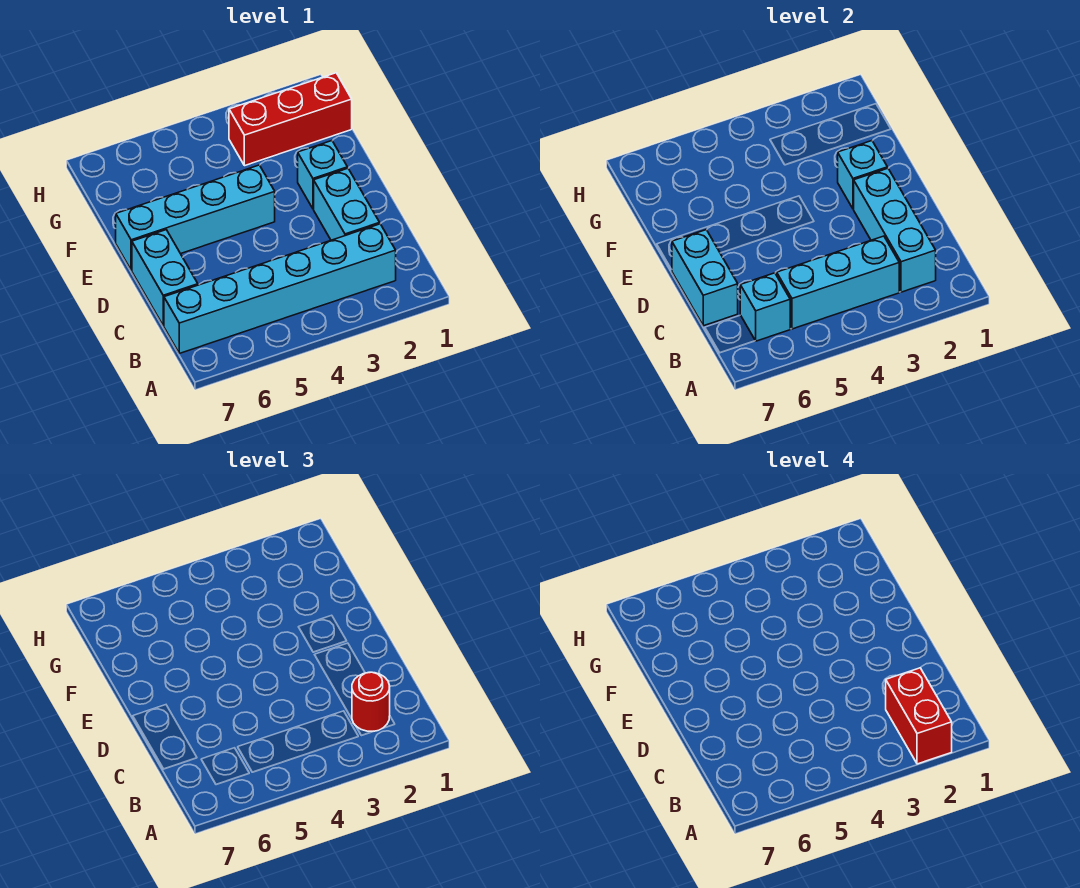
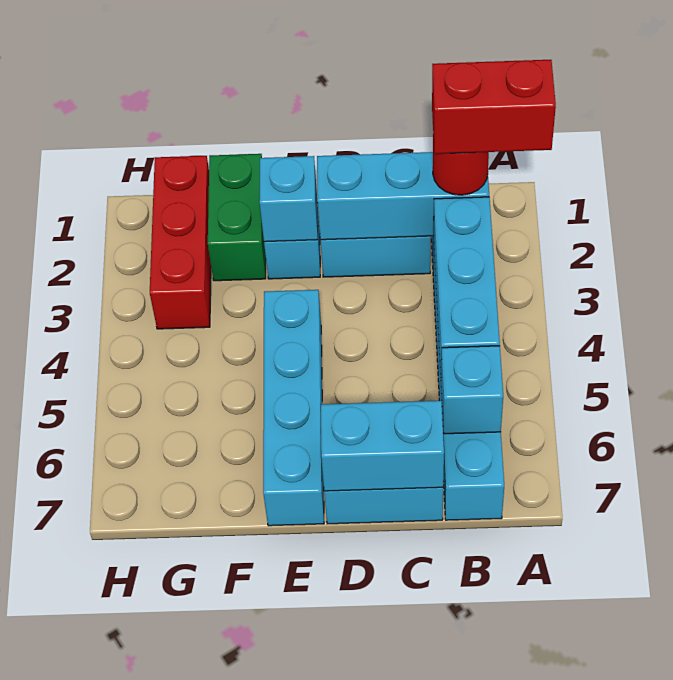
none -> green brick F1:F2 level 1

